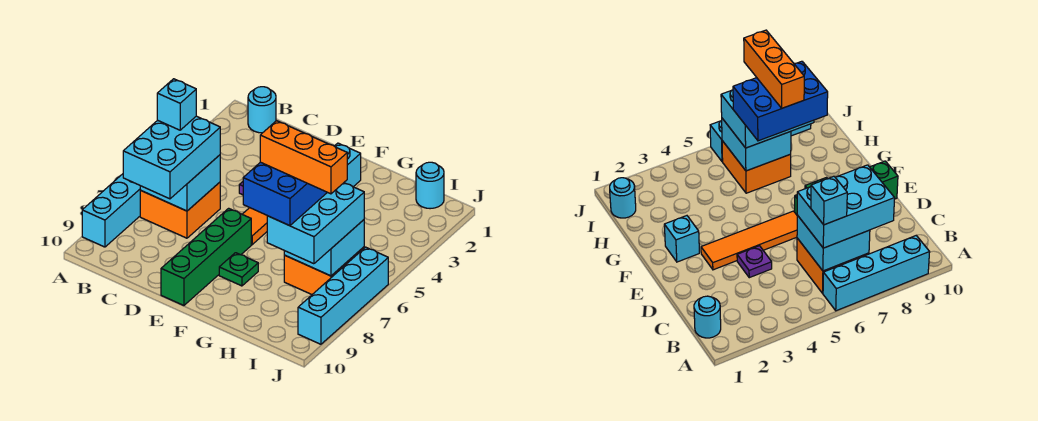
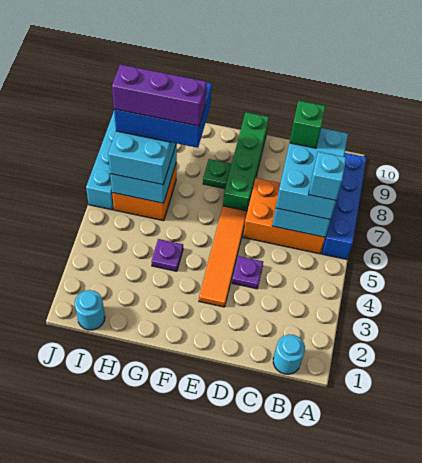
cyan brick A6:A9 level 1 -> blue brick A6:A9 level 1
orange brick B6:C7 level 1 -> orange brick B6:D7 level 1
none -> green brick C8 level 4
cyan brick F2 level 1 -> none
none -> purple plate G4 level 1
blue brick G6:H8 level 4 -> blue brick G7:I8 level 4
orange brick G7:I7 level 5 -> purple brick G7:I7 level 5

